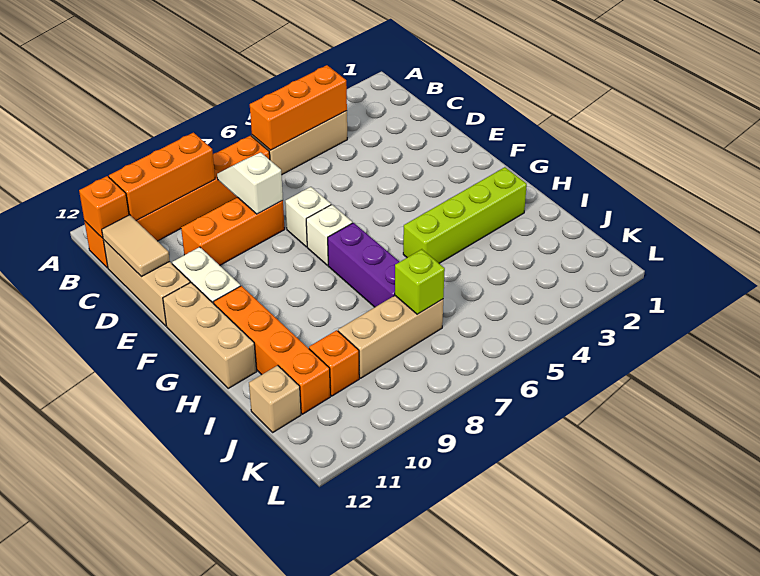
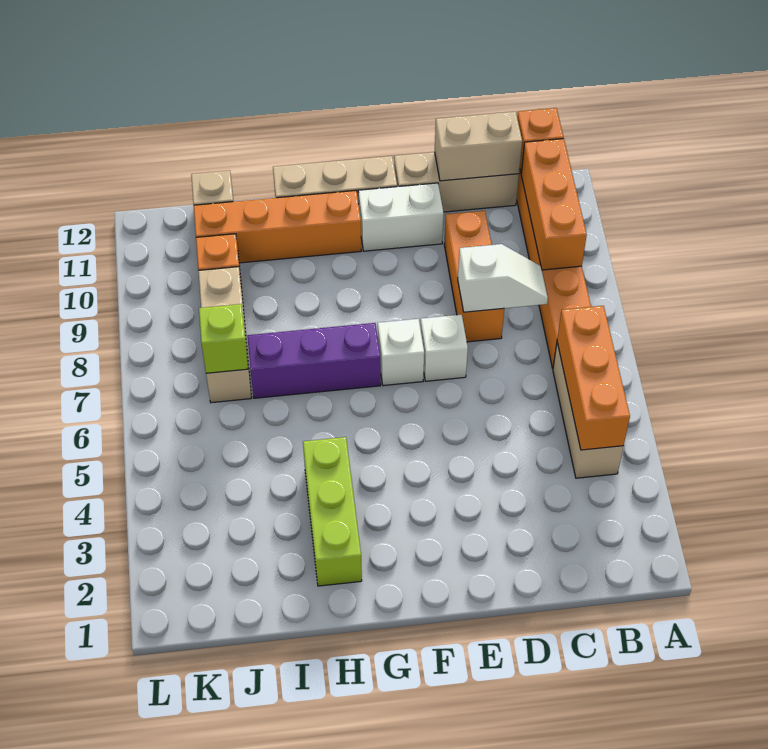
tan tile C12:D12 level 2 -> tan brick C12:D12 level 2
lime brick H2:H5 level 1 -> lime brick H2:H4 level 1

